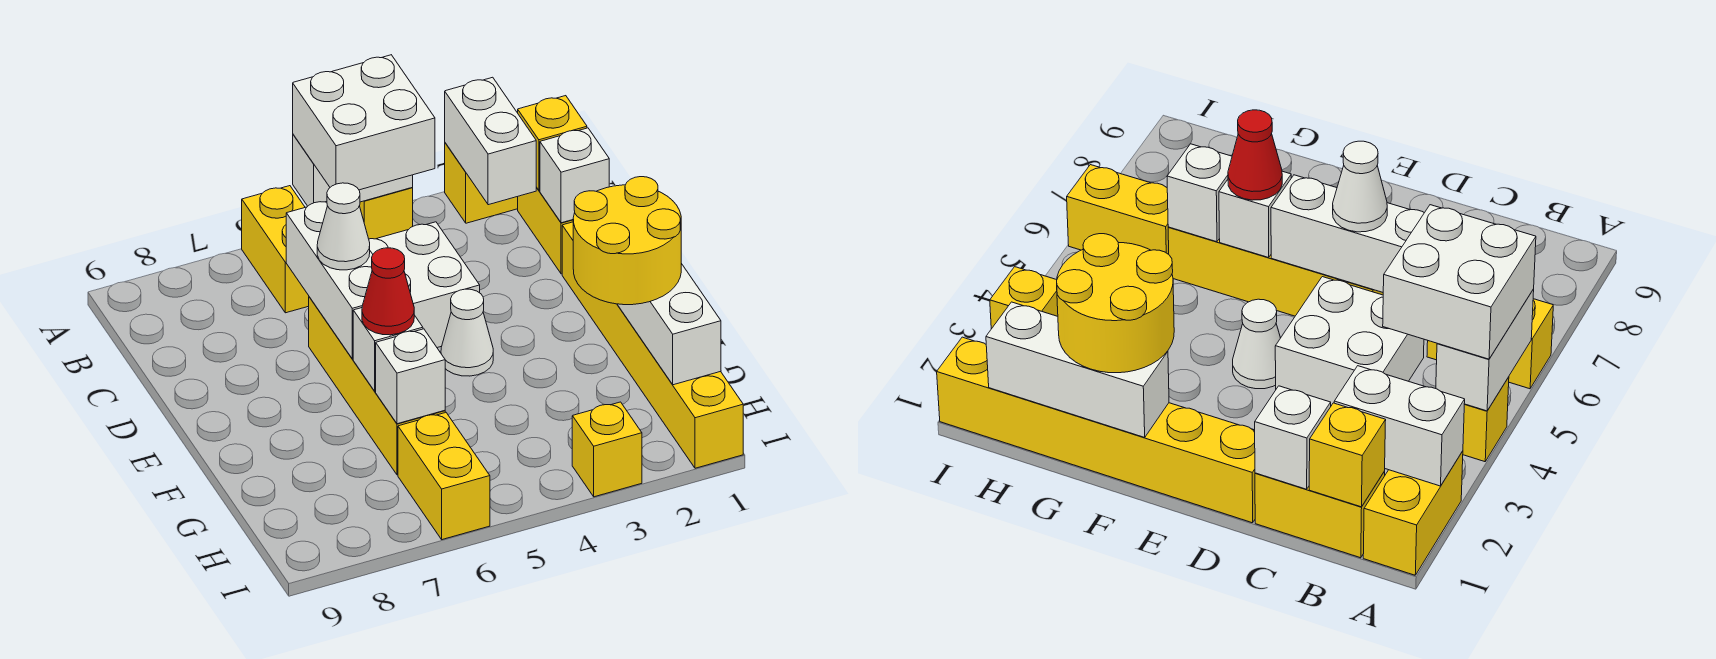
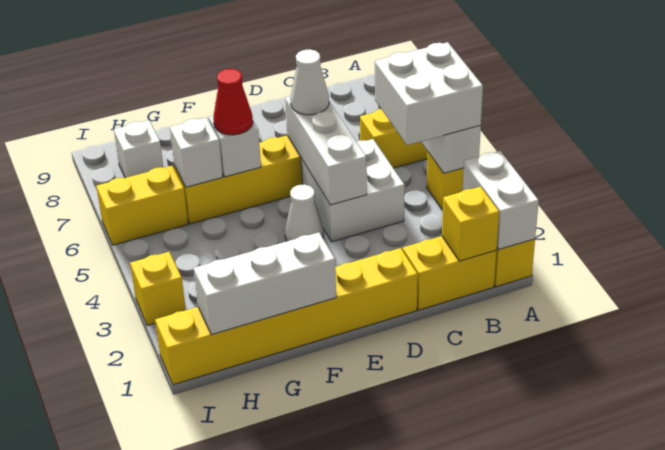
white brick A2:B2 level 2 -> white brick A1:A2 level 2
white brick C1 level 2 -> white brick H8 level 1
white brick C6:E6 level 2 -> white brick D4:D6 level 2
yellow round brick F1:G2 level 3 -> none

